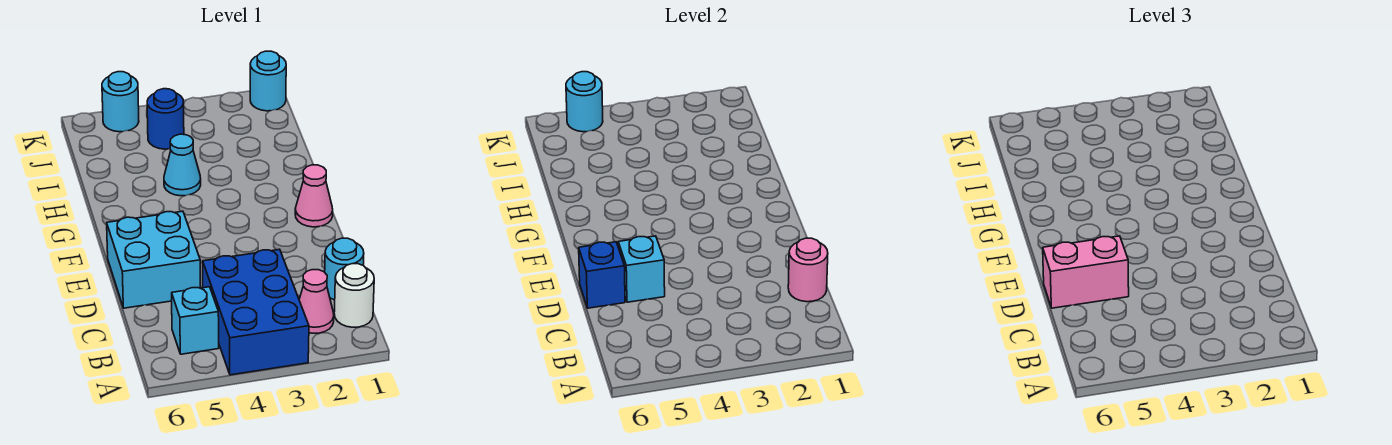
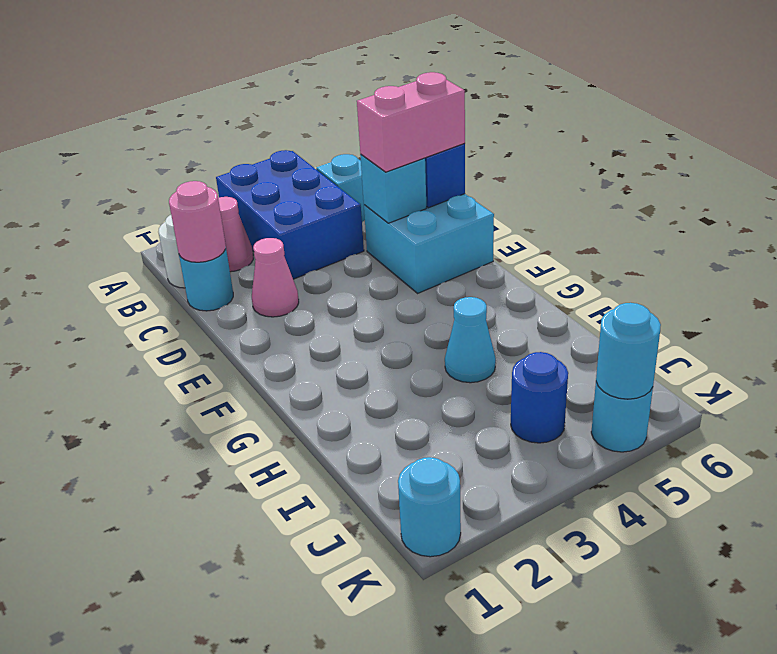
pink cone F1 level 1 -> pink cone D2 level 1

